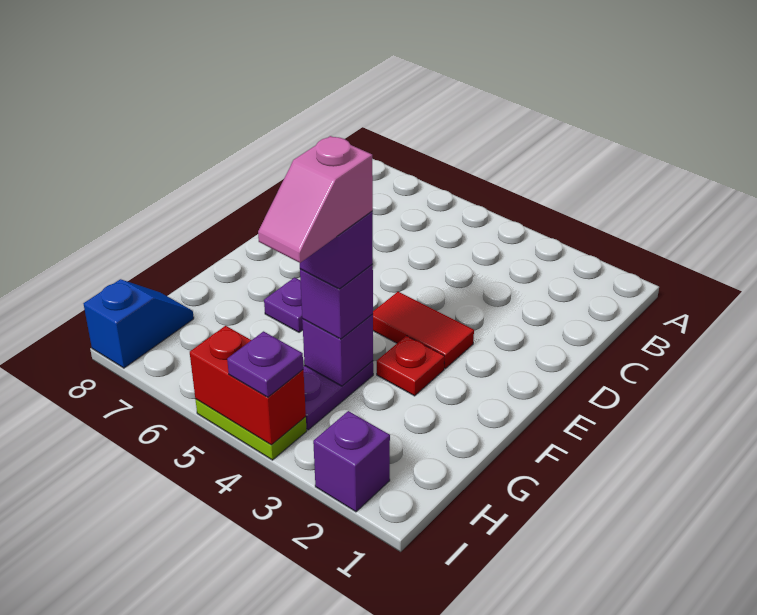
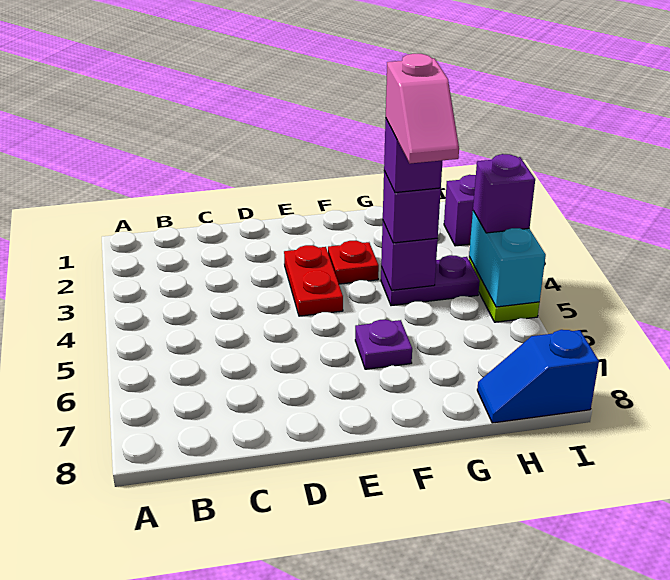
red tile E3:E4 level 1 -> red plate E3:E4 level 1
pink slope G4:H4 level 5 top G -> pink slope G4:G5 level 5 top 4
red brick I4:I5 level 2 -> cyan brick I4:I5 level 2
purple plate I4 level 3 -> purple brick I4 level 3

